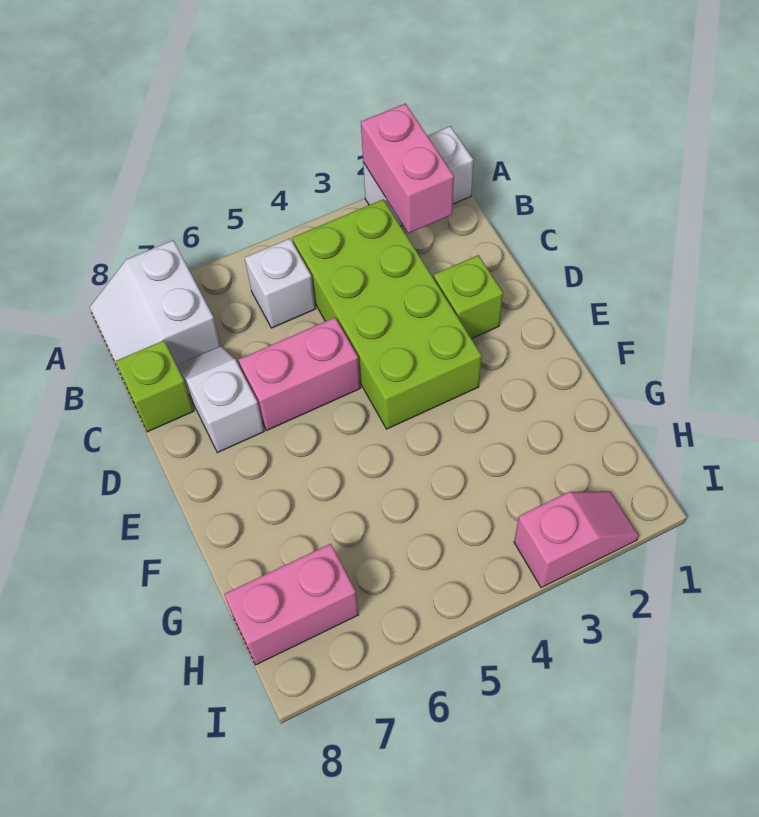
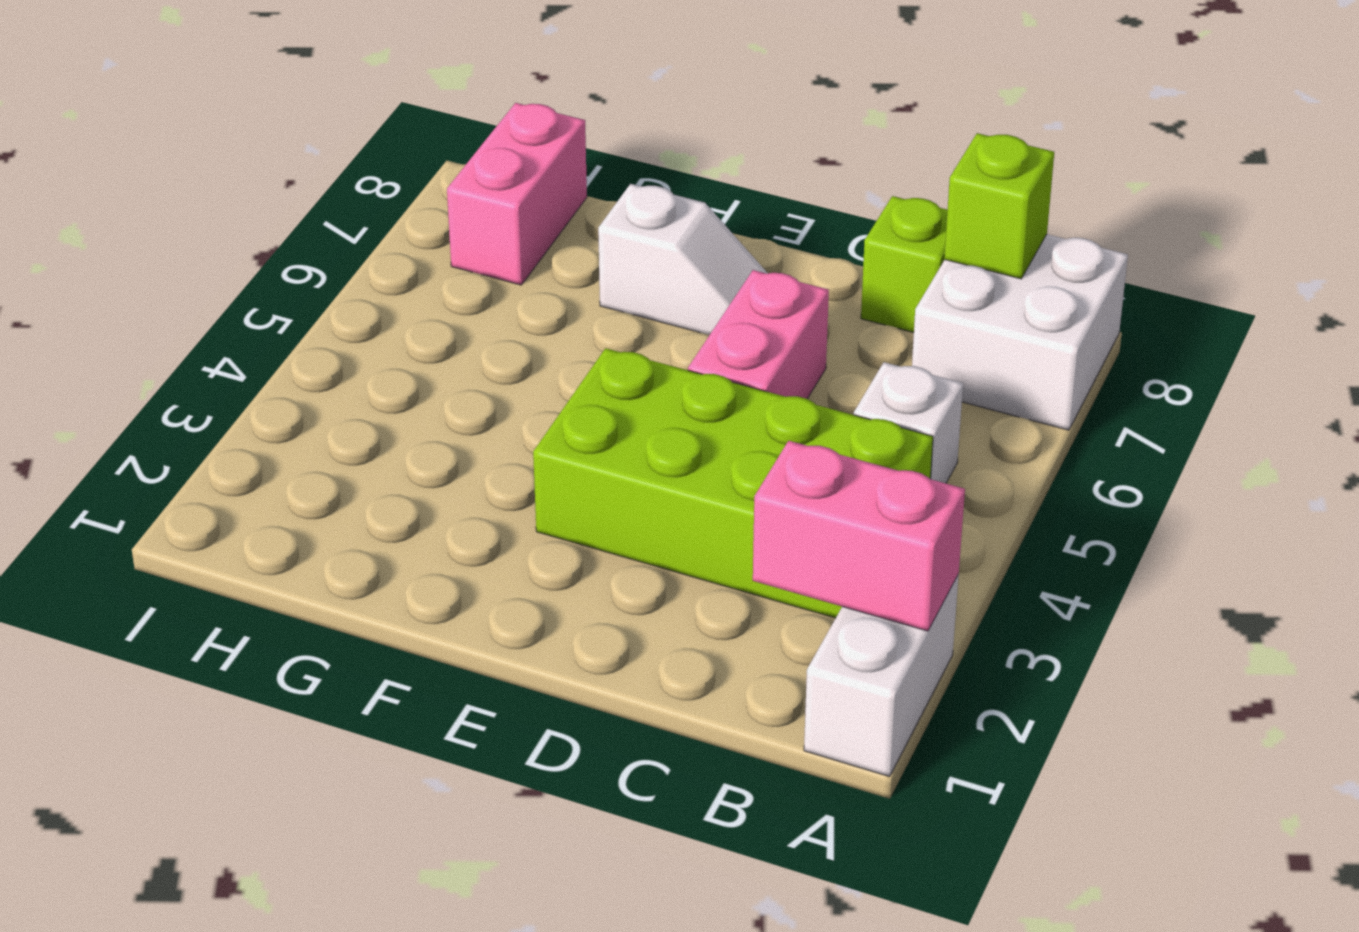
white slope A7:B8 level 1 top 7 -> white brick A7:B8 level 1
white slope C7:D7 level 1 top D -> white slope E7:F7 level 1 top F
lime brick D2 level 1 -> lime brick B8 level 2
pink slope I2:I3 level 1 top 3 -> none

